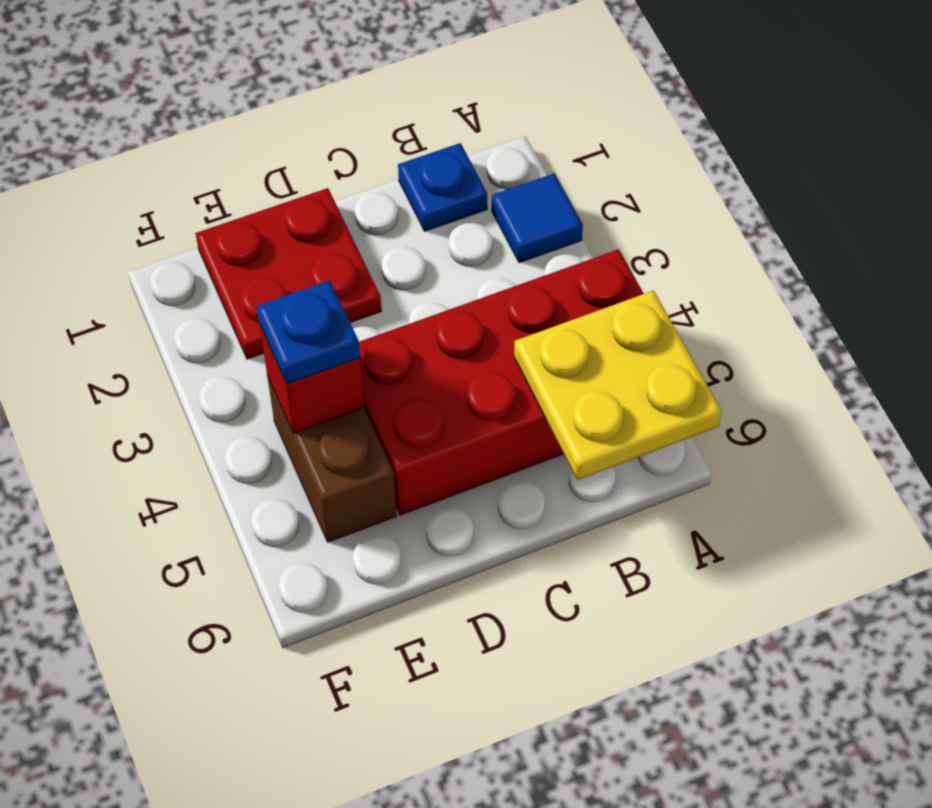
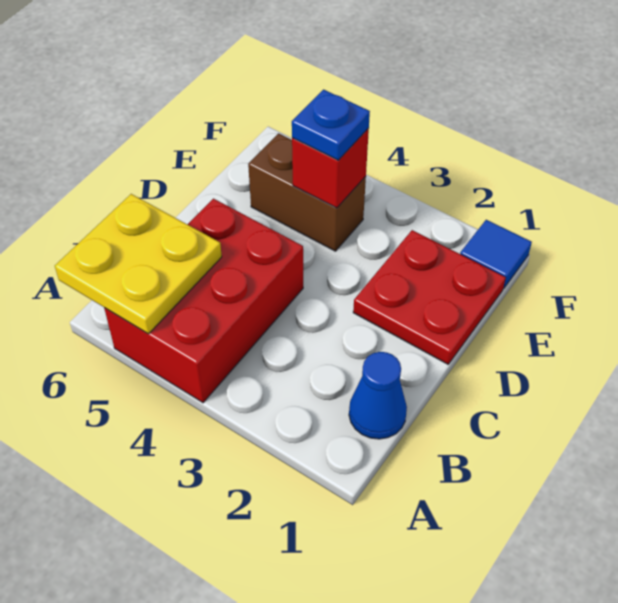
blue tile A2 level 1 -> blue tile F1 level 1
red brick A4:D5 level 1 -> red brick A4:C5 level 1
blue plate B1 level 1 -> blue cone B1 level 1

